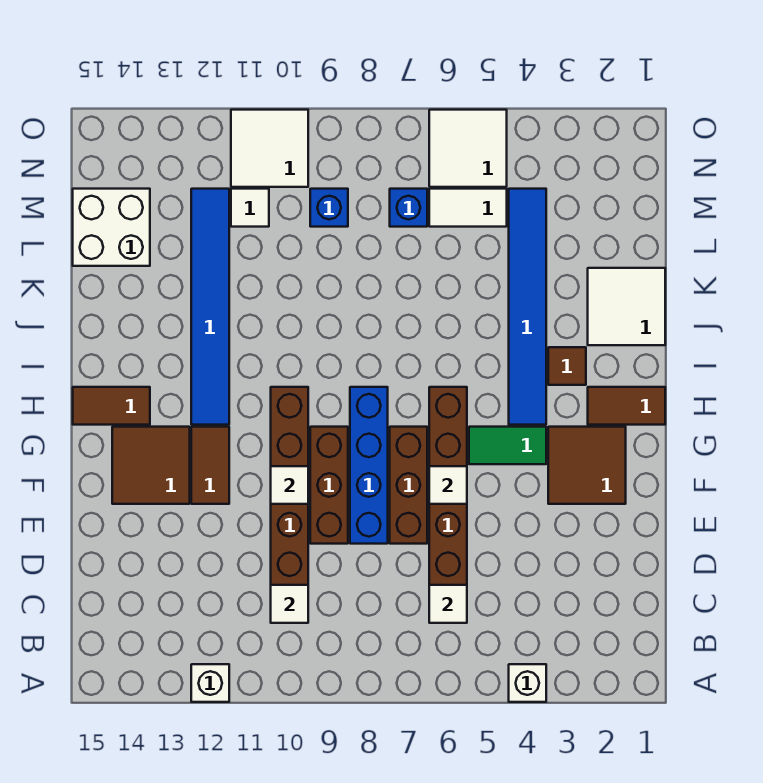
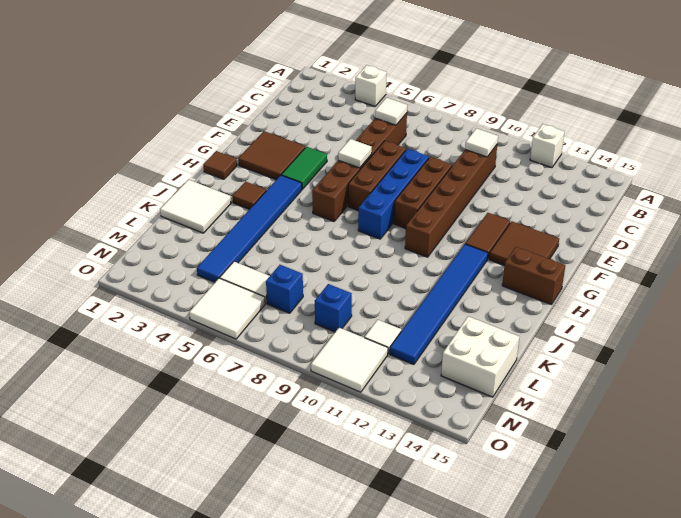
white tile F10 level 2 -> none
green tile G4:G5 level 1 -> green tile F4:G4 level 1
brown tile H1:H2 level 1 -> brown tile H1 level 1
brown tile H14:H15 level 1 -> brown brick H14:H15 level 1

